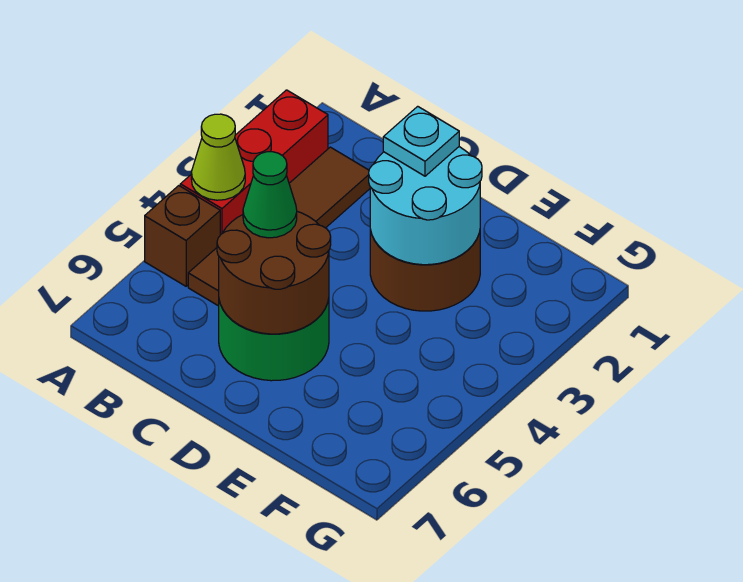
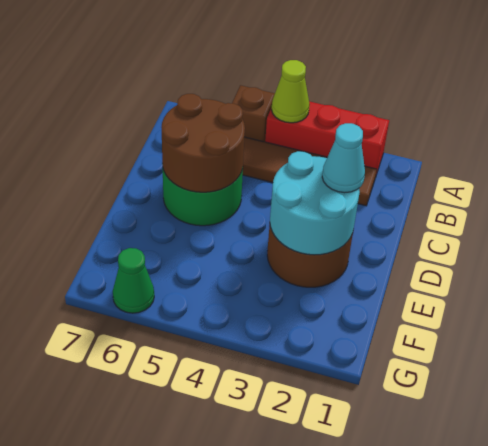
green cone C5 level 3 -> green cone G6 level 1
cyan plate D2 level 3 -> cyan cone D2 level 3

